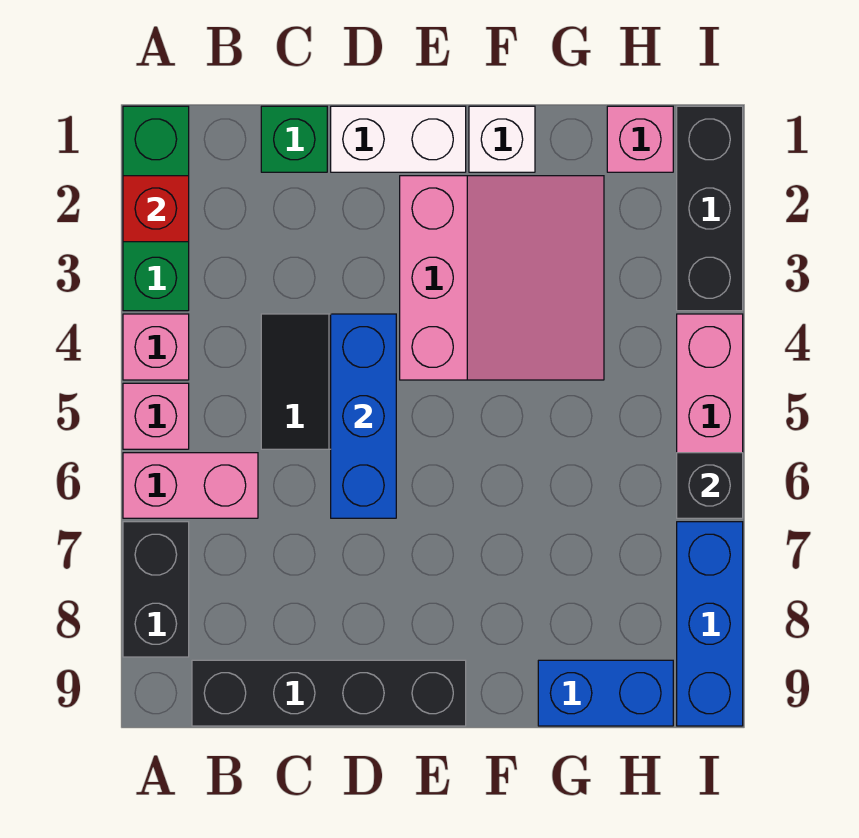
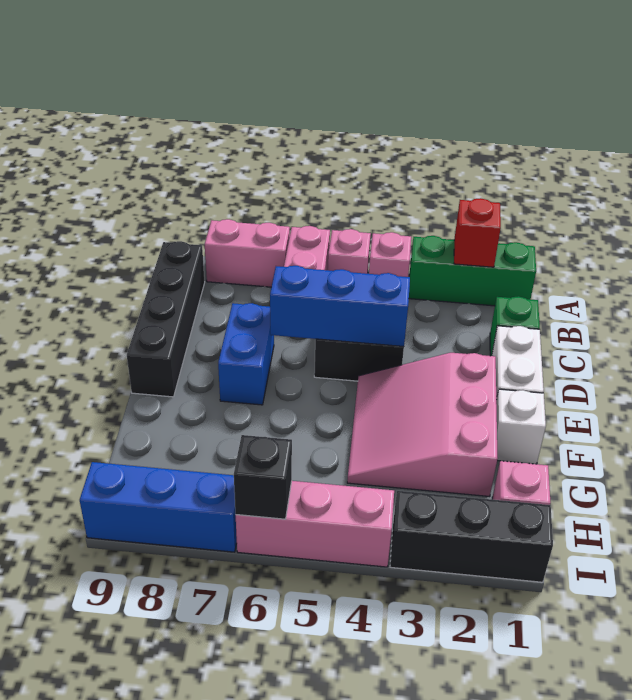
black brick A7:A8 level 1 -> pink brick A7:A8 level 1
pink slope E2:G4 level 1 top E -> pink slope E2:G4 level 1 top 2
blue brick G9:H9 level 1 -> blue brick D7:E7 level 1

